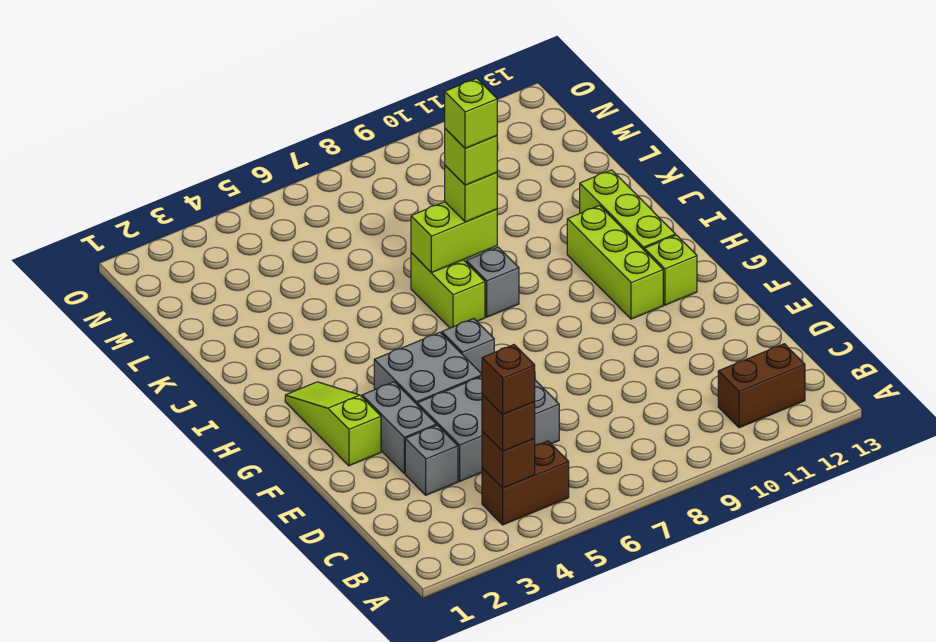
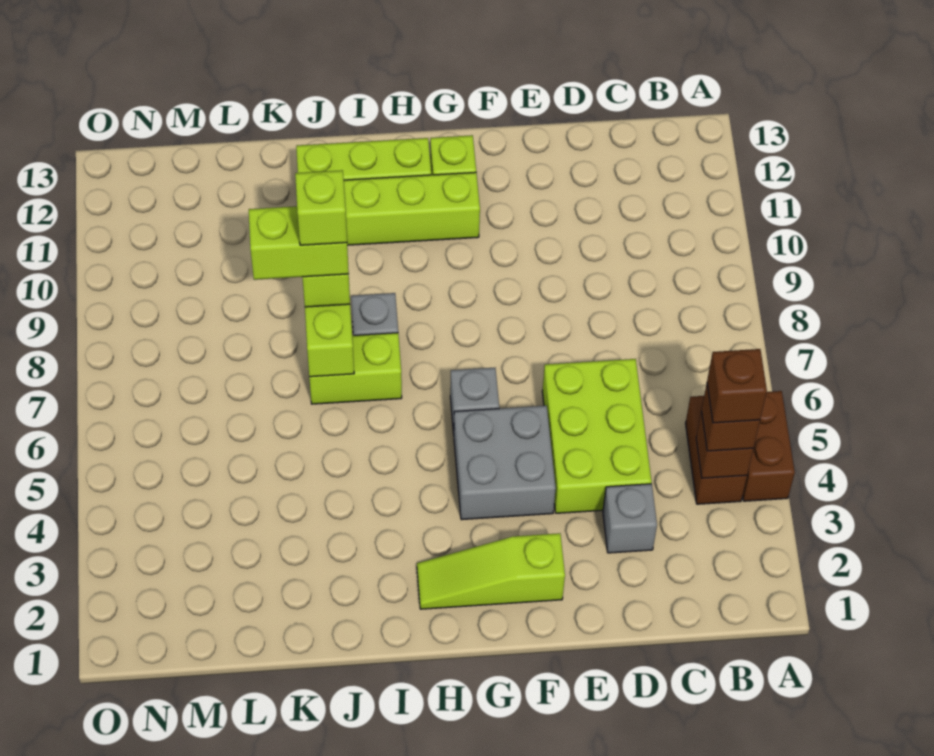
brown brick B11:B12 level 1 -> brown brick A4:A5 level 1
grey brick D4:E6 level 1 -> lime brick D4:E6 level 1
grey brick E3:F3 level 1 -> none
lime brick J8 level 4 -> lime brick J8:K8 level 4

